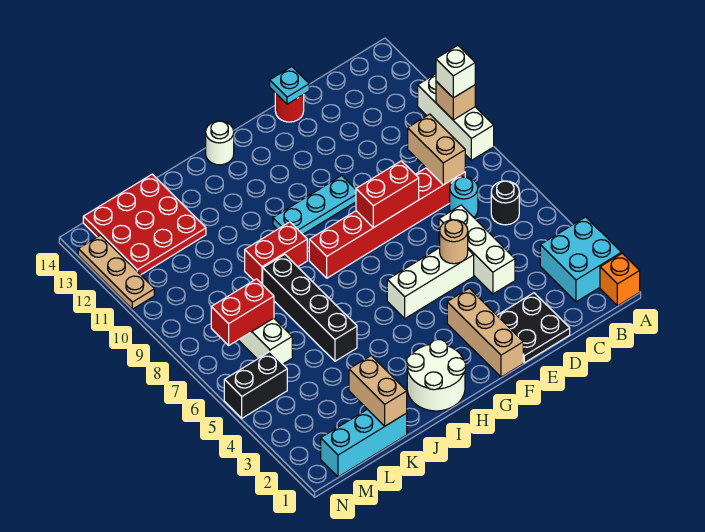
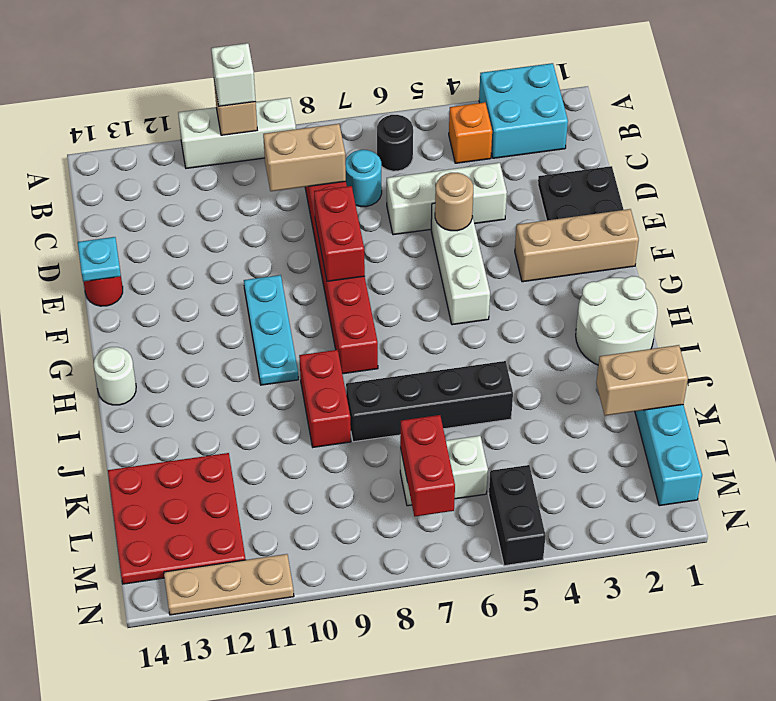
orange brick A1 level 1 -> orange brick B4 level 1

